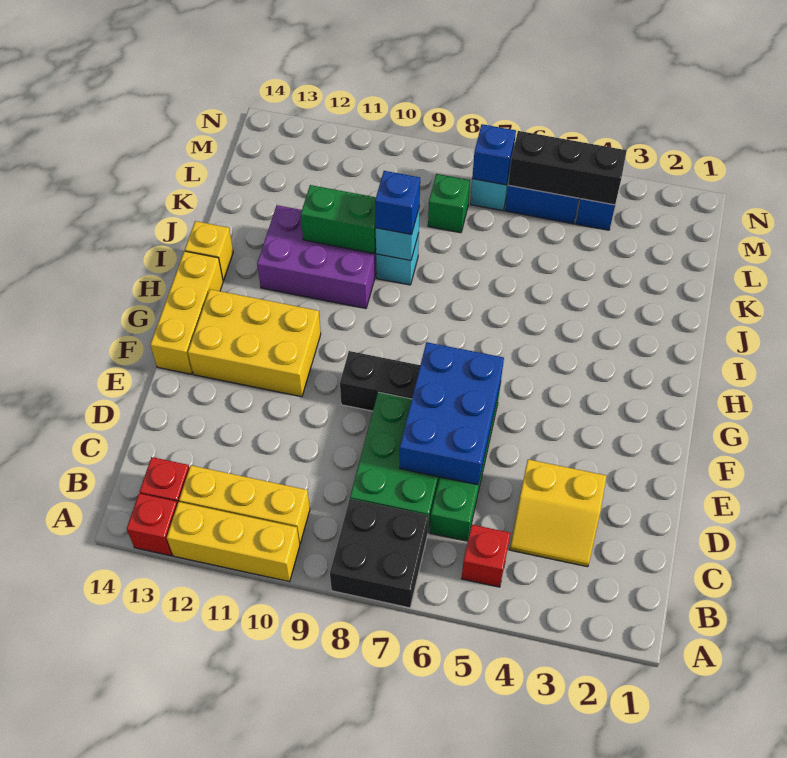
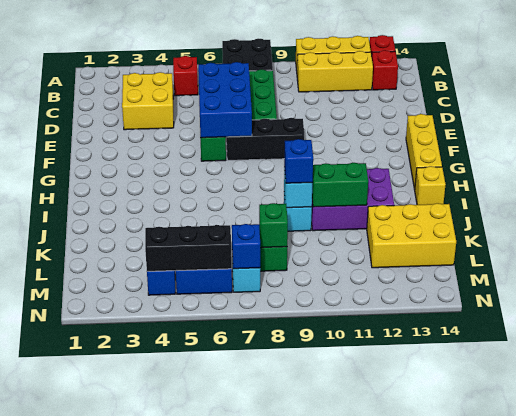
yellow slope C3:D4 level 1 top D -> yellow brick C3:D4 level 1
yellow brick F11:G13 level 1 -> yellow brick K12:L14 level 1
none -> green brick L8 level 2

